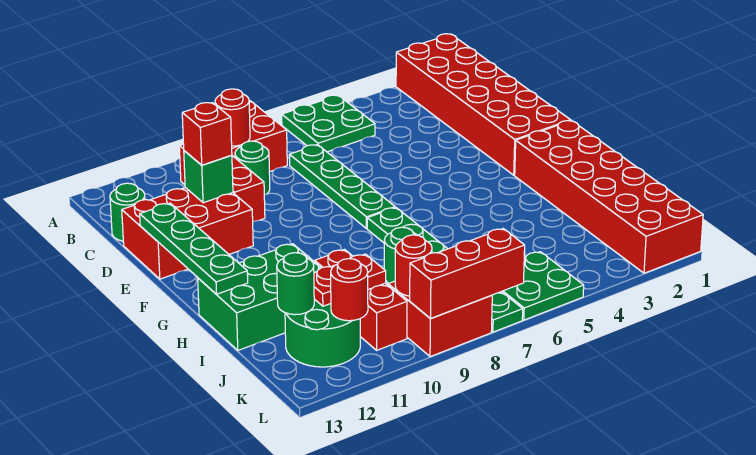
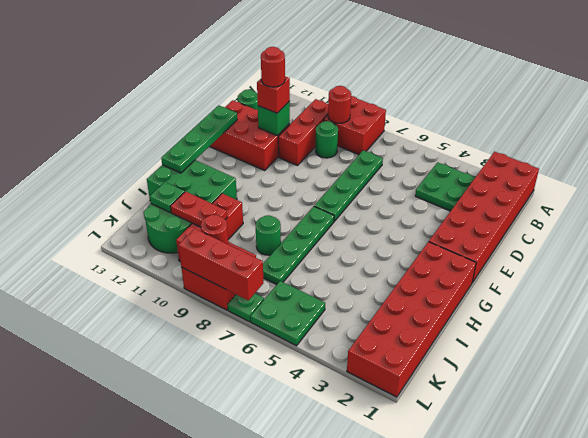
green plate A5:B6 level 1 -> green plate B3:C4 level 1
green round brick J12 level 2 -> green plate J12 level 2
red round brick K11 level 2 -> red round brick D11 level 4

